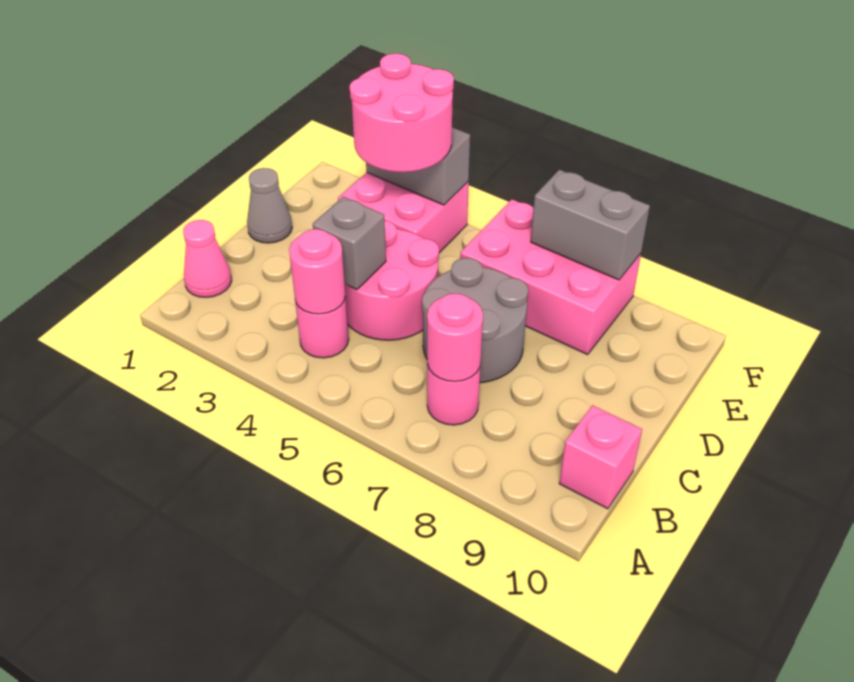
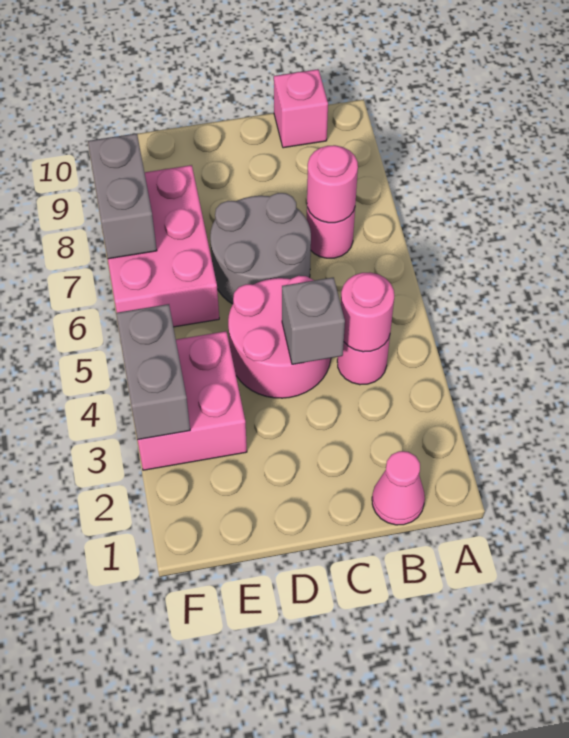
grey cone D1 level 1 -> none
pink round brick E3:F4 level 3 -> none

